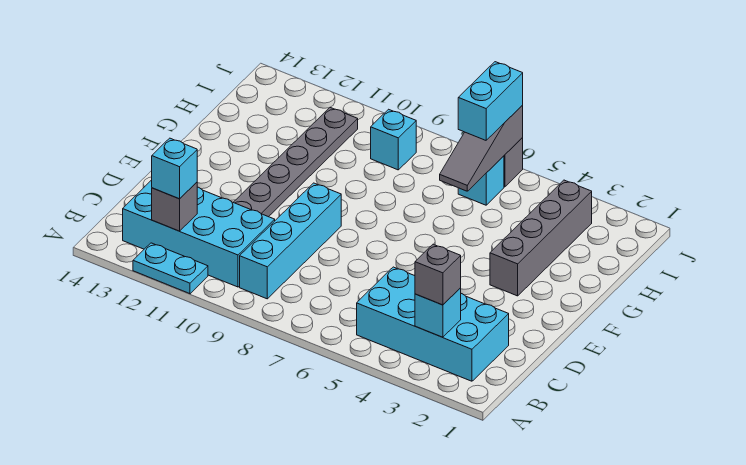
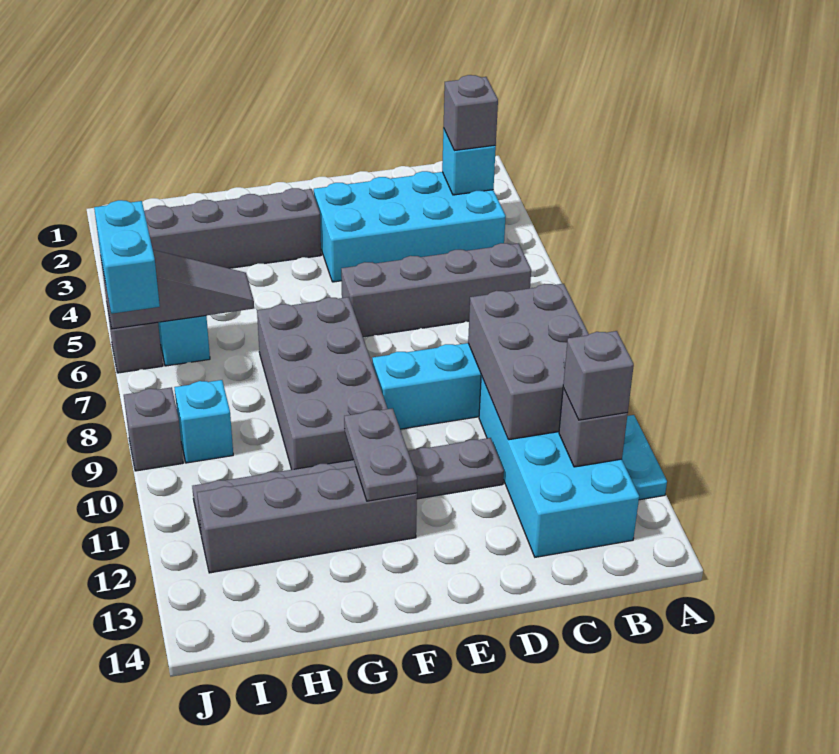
cyan brick B2:C5 level 1 -> cyan brick B3:E4 level 1
none -> grey brick B6:E6 level 1
none -> grey brick B9:C11 level 2
cyan brick B12 level 3 -> grey brick B12 level 3
none -> grey brick F7:G10 level 1
none -> grey plate F11:F12 level 2
none -> grey brick F12:I12 level 1
cyan brick I6:J6 level 3 -> cyan brick J6:J7 level 3
none -> grey brick J9 level 1

